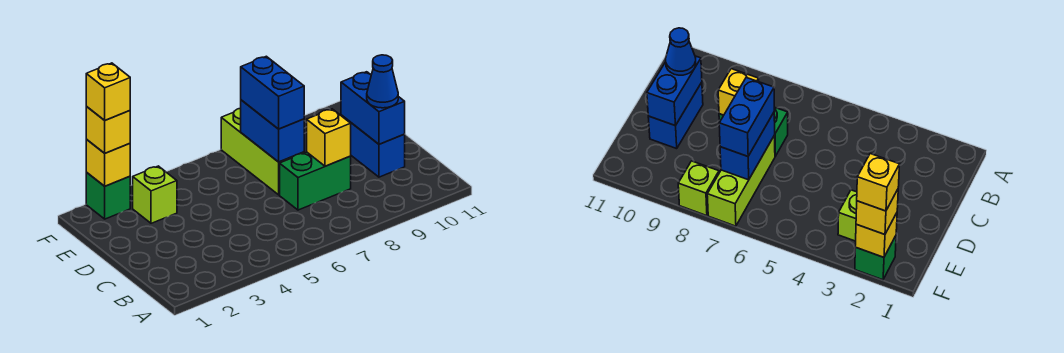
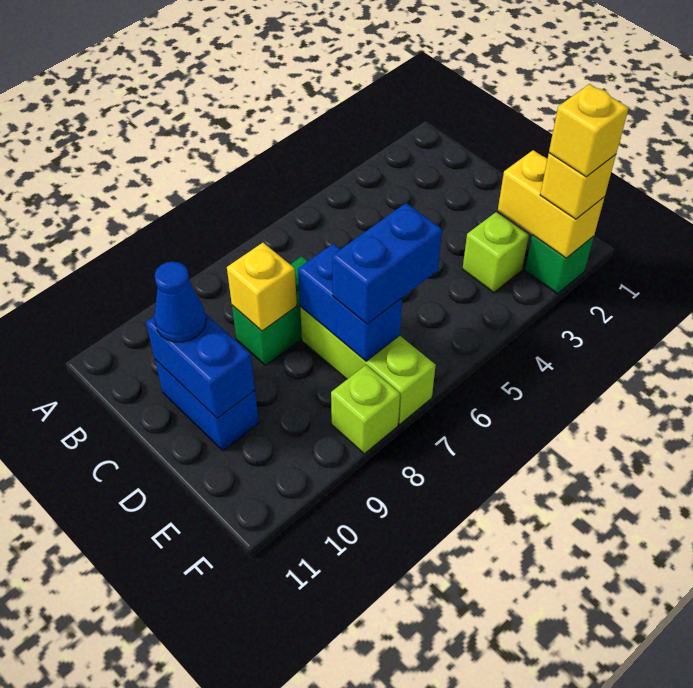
blue brick D7:E7 level 3 -> blue brick E6:E7 level 3
yellow brick F2 level 2 -> yellow brick E2:F2 level 2

